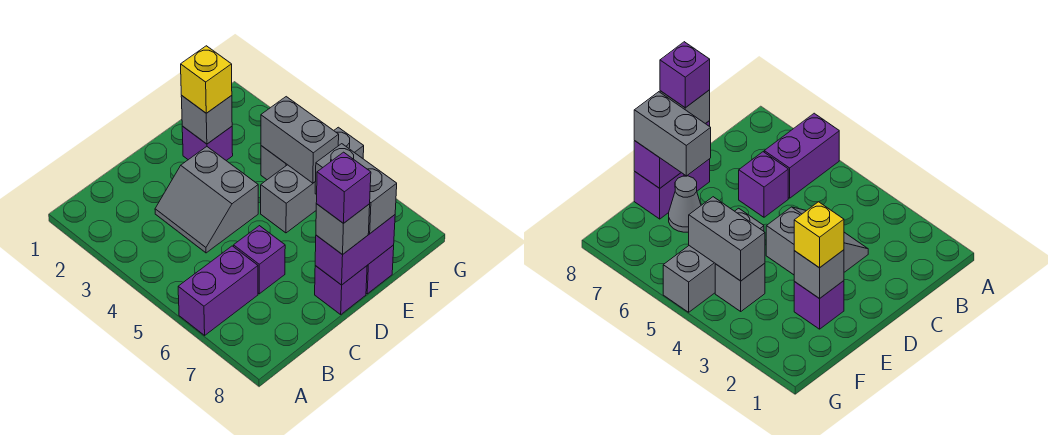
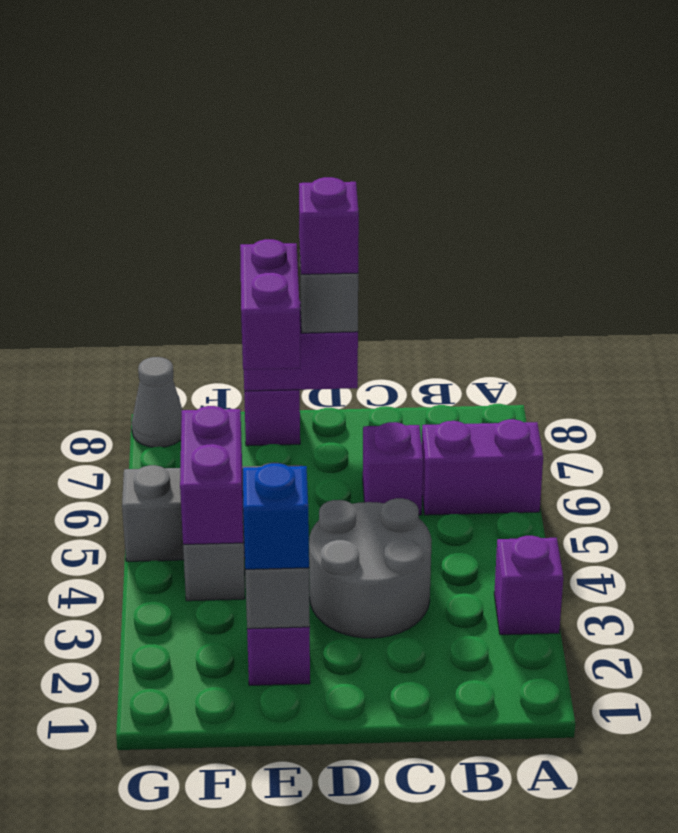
grey slope C3:D4 level 1 top D -> grey round brick C3:D4 level 1
purple brick D8 level 1 -> purple brick A3 level 1
yellow brick E2 level 3 -> blue brick E2 level 3
grey cone E7 level 1 -> grey cone G8 level 1
grey brick E7:E8 level 3 -> purple brick E7:E8 level 3
grey brick F4:F5 level 2 -> purple brick F4:F5 level 2

